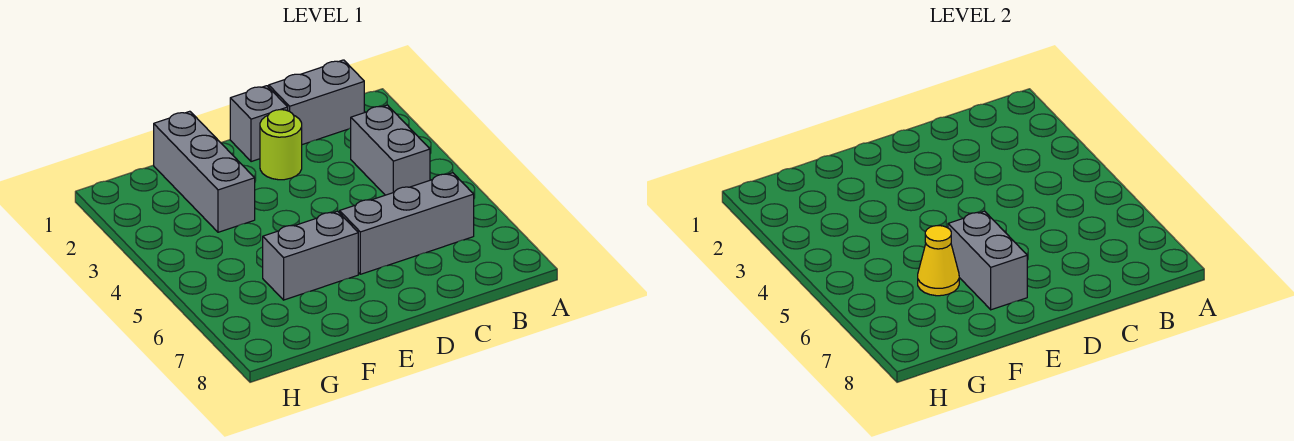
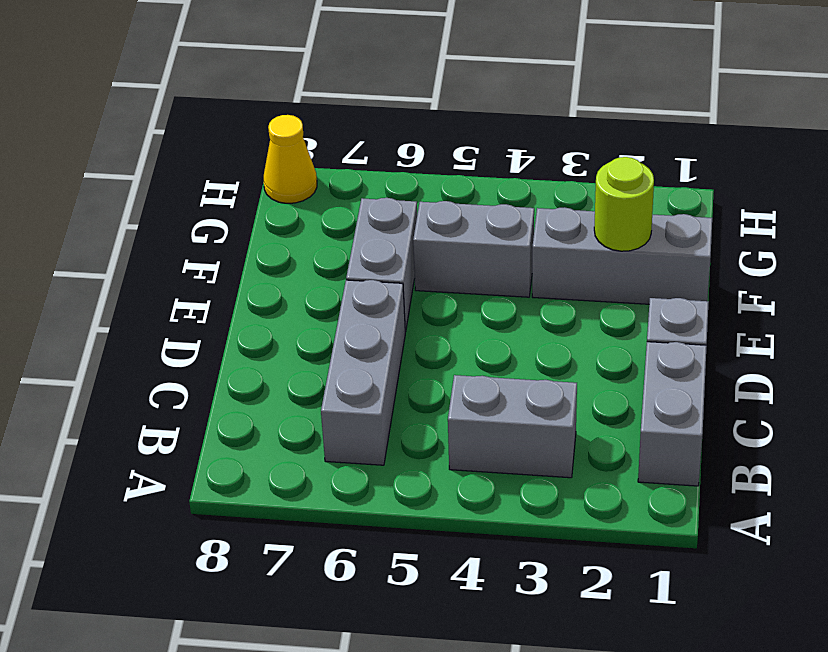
lime round brick D2 level 1 -> lime round brick F2 level 2
grey brick E6:E7 level 2 -> grey brick F4:F5 level 1
yellow cone F6 level 2 -> yellow cone H8 level 1

